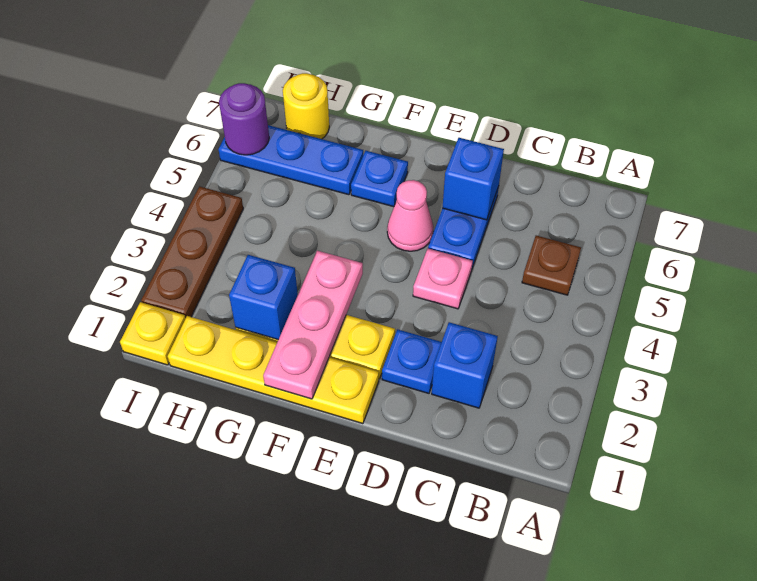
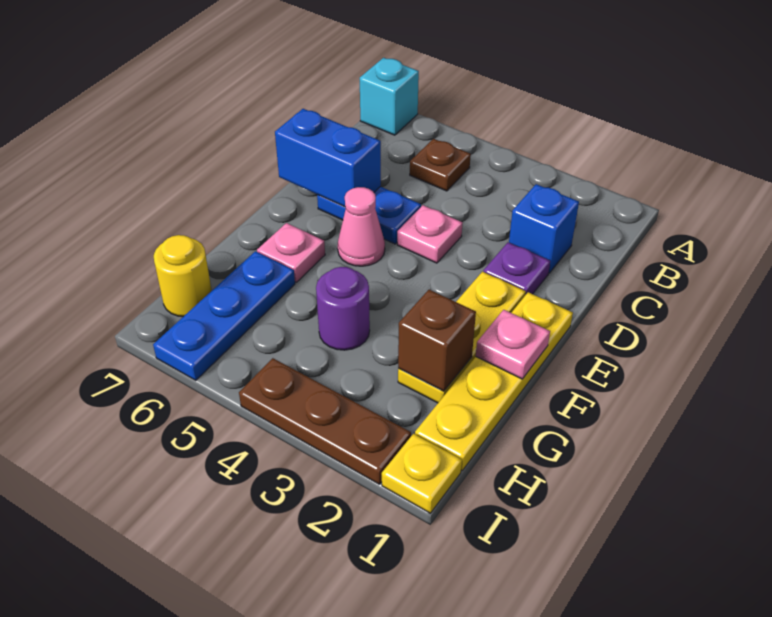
none -> cyan brick A7 level 1
blue plate D2 level 1 -> purple plate D2 level 1
blue brick D6 level 2 -> blue brick D6:D7 level 2
pink plate F1:F3 level 2 -> pink plate F1 level 2
blue plate F6 level 1 -> pink plate F6 level 1
blue brick G2 level 2 -> brown brick G2 level 2
purple round brick I6 level 2 -> purple round brick G4 level 1

